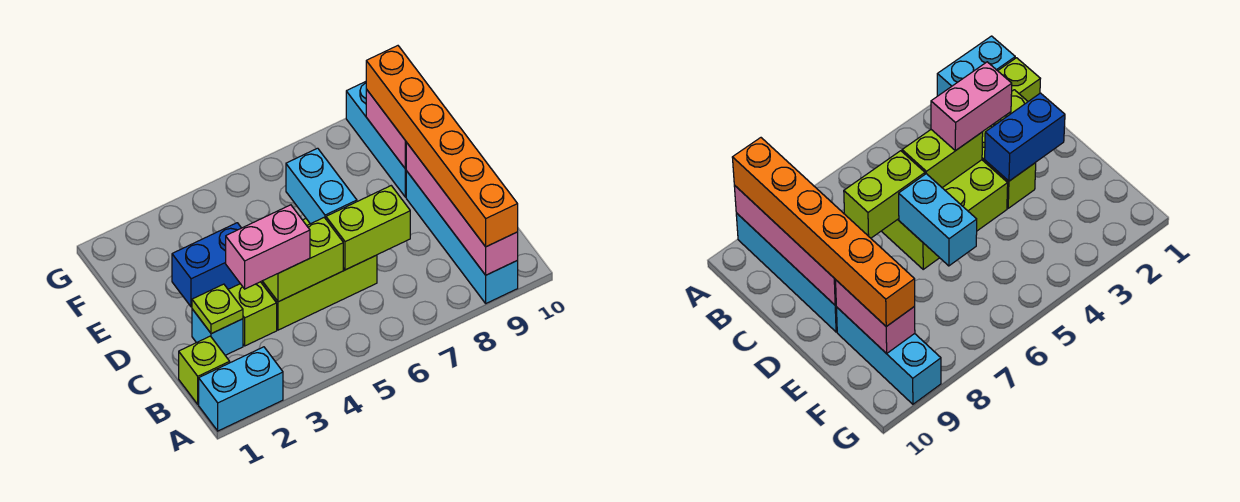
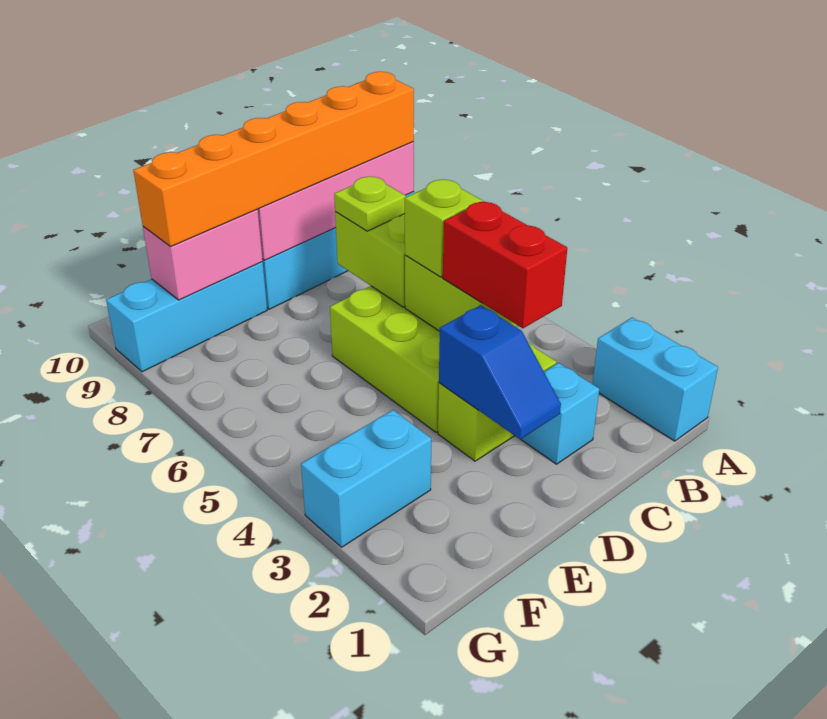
lime brick B1 level 1 -> lime brick C5 level 3
lime plate C2 level 2 -> lime plate C7 level 3
pink brick C3:C4 level 3 -> red brick C3:C4 level 3
blue brick D2:D3 level 2 -> blue slope D2:D3 level 2 top 3
cyan brick D6:E6 level 2 -> cyan brick F3:G3 level 1

